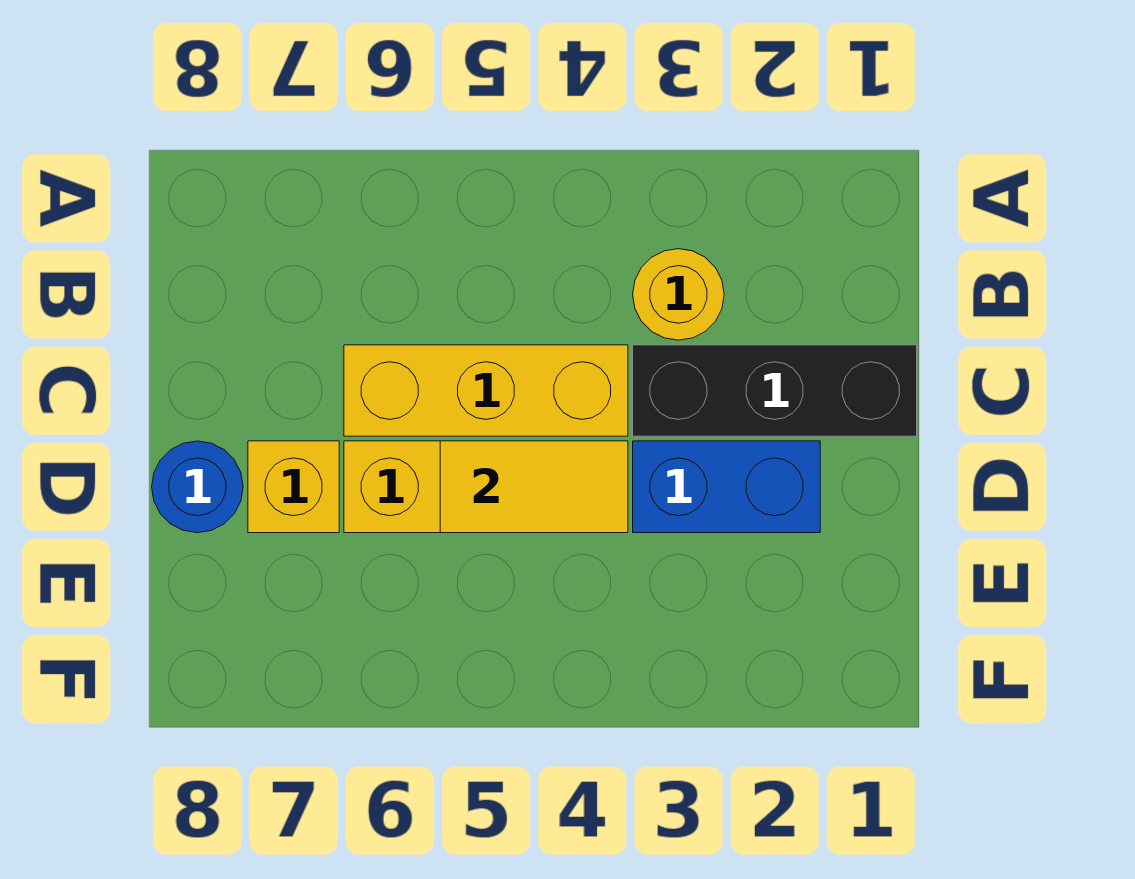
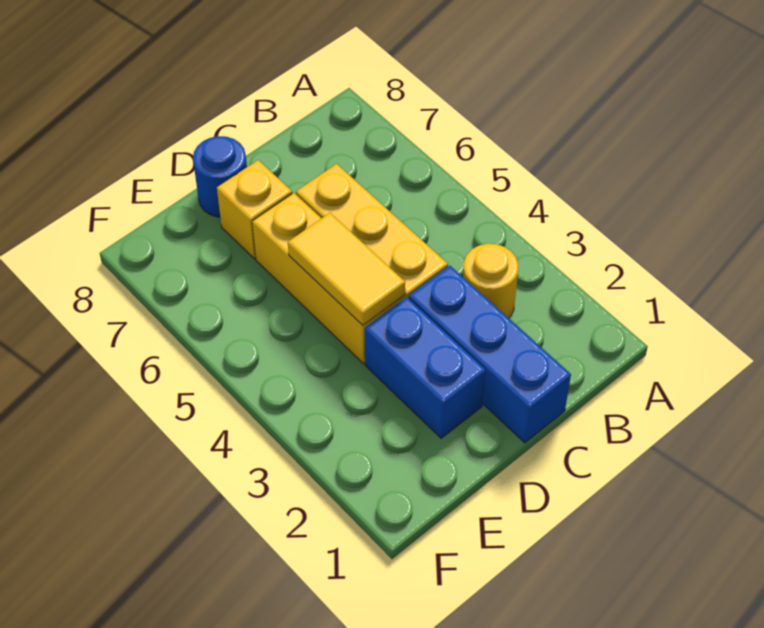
black brick C1:C3 level 1 -> blue brick C1:C3 level 1

